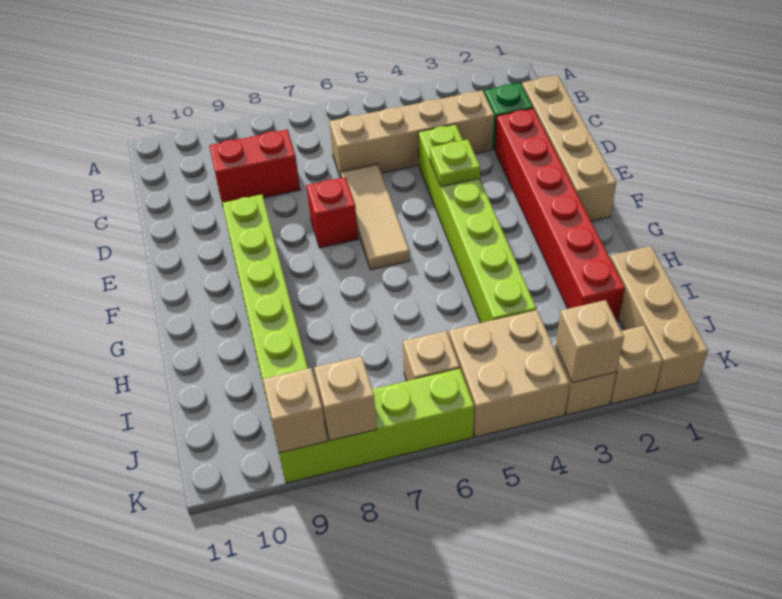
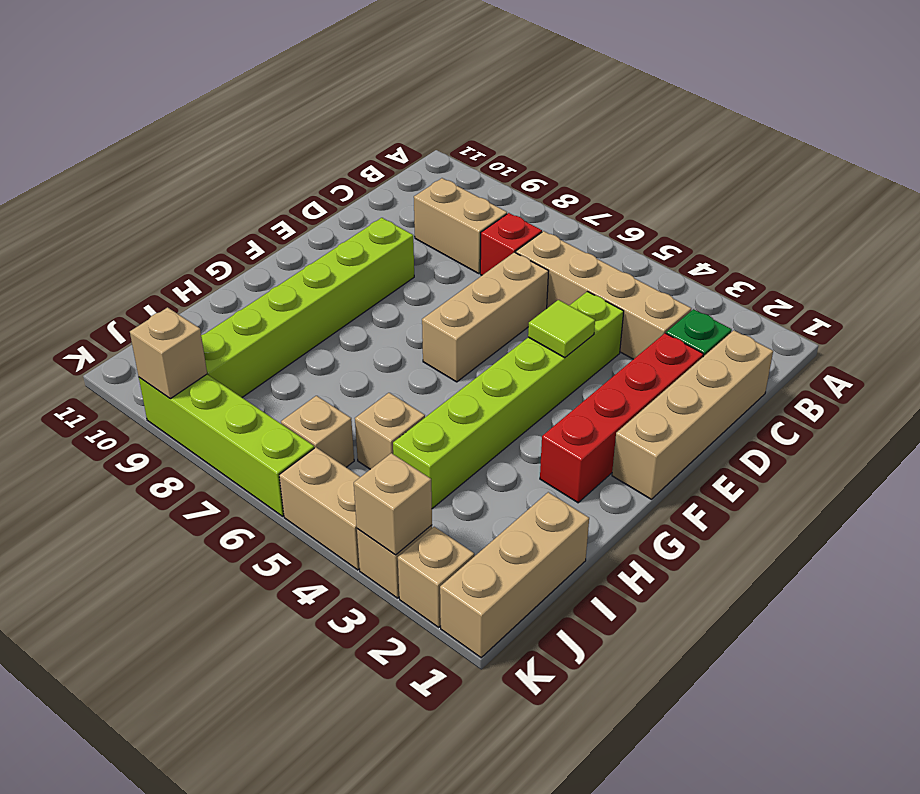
red brick C8:C9 level 1 -> tan brick C8:C9 level 1
red brick D2:I2 level 1 -> red brick D2:G2 level 1
tan tile D6:F6 level 1 -> tan brick D6:F6 level 1
lime plate E4 level 2 -> lime tile E4 level 2
red brick E7 level 1 -> red brick C7 level 1
tan brick J4:K5 level 1 -> tan brick K4:K5 level 1
tan brick K8 level 2 -> tan brick I5 level 1

